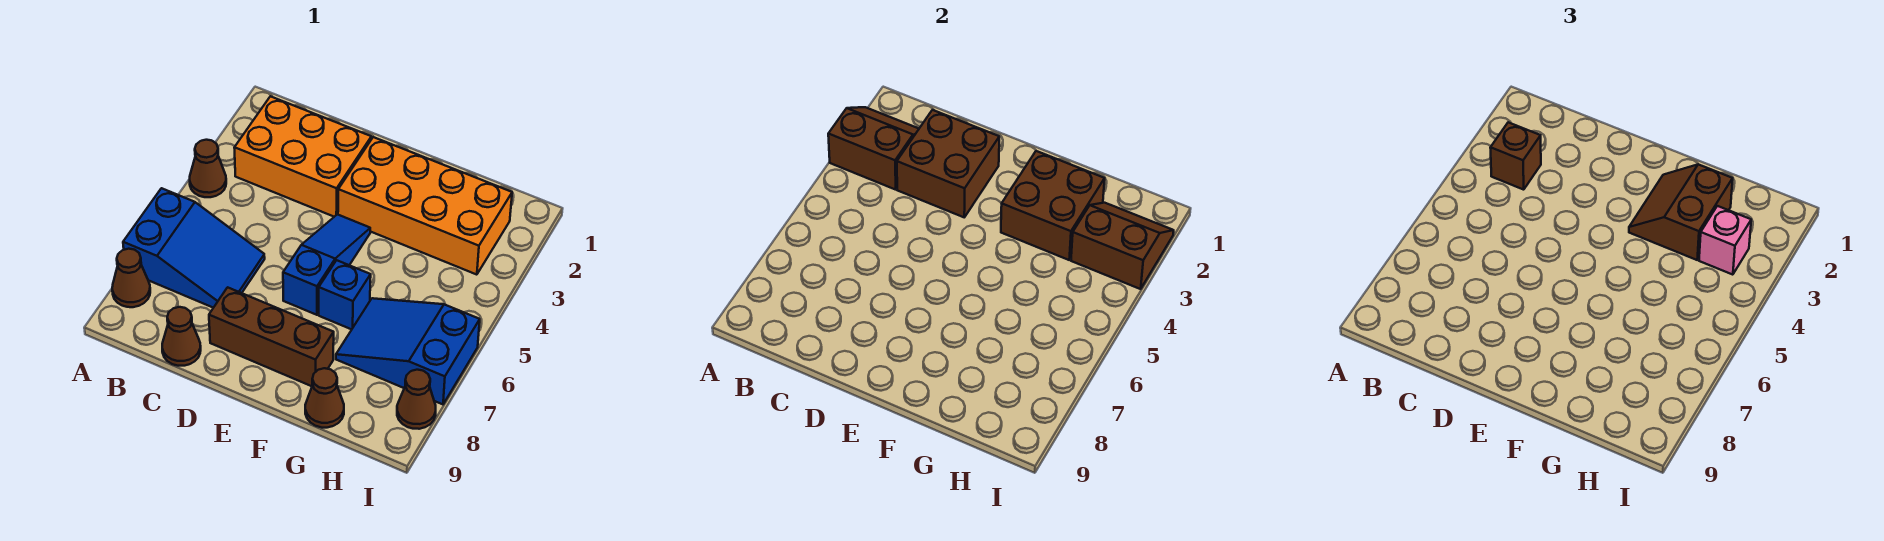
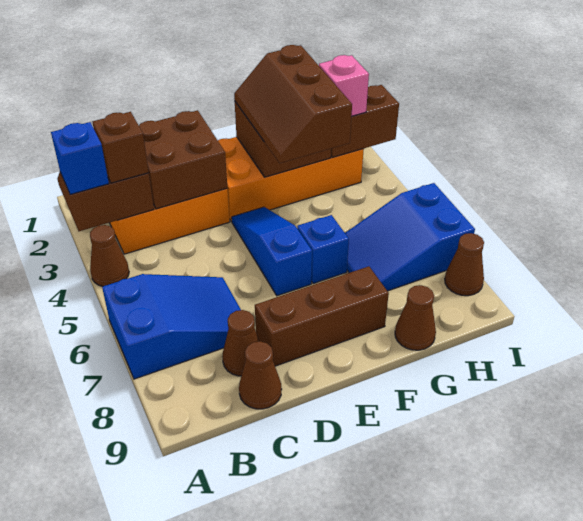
none -> blue brick A3 level 3
brown cone A8 level 1 -> brown cone C8 level 1
brown slope F2:G3 level 3 top G -> brown slope F2:G4 level 3 top G

